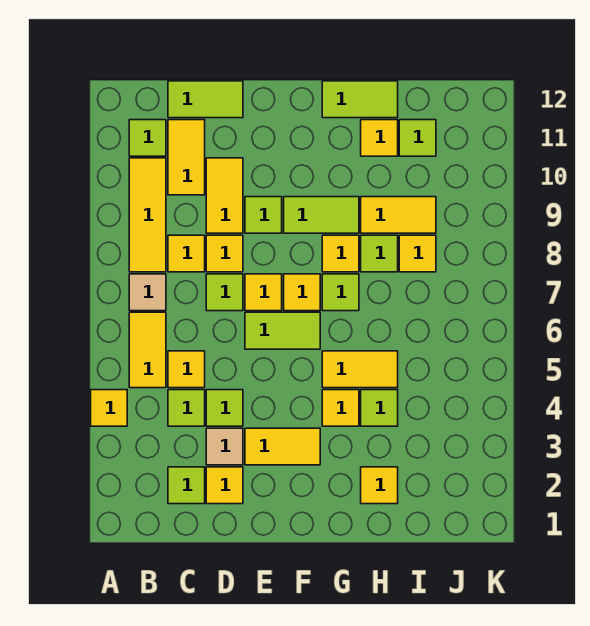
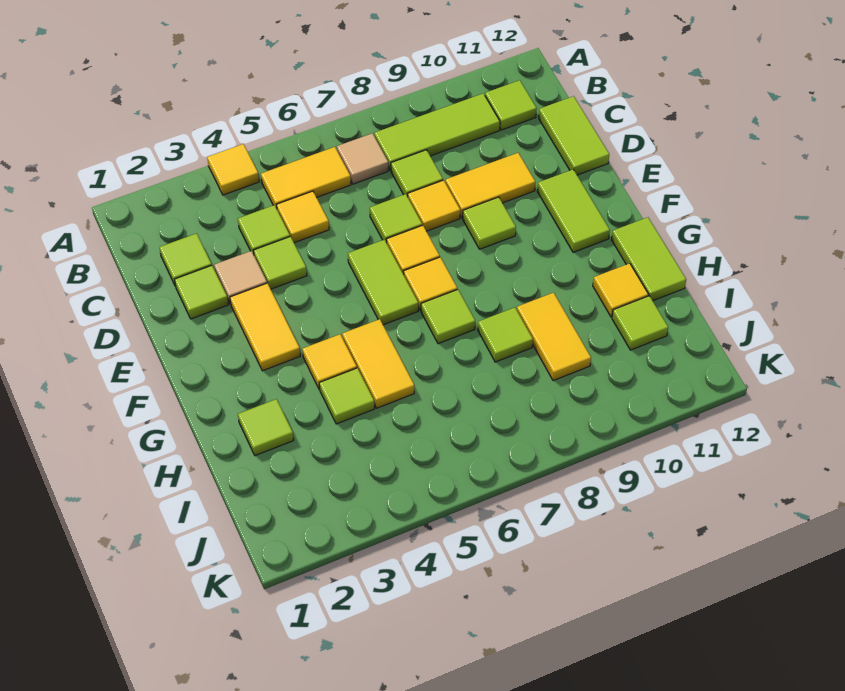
yellow tile B8:B10 level 1 -> lime tile B8:B10 level 1
yellow tile C8 level 1 -> lime tile C8 level 1
yellow tile C10:C11 level 1 -> none
yellow tile D2 level 1 -> lime tile D2 level 1
lime tile F9:G9 level 1 -> lime tile E11:F11 level 1
yellow tile G8 level 1 -> none
yellow tile H2 level 1 -> lime tile H2 level 1
yellow tile I8 level 1 -> none

